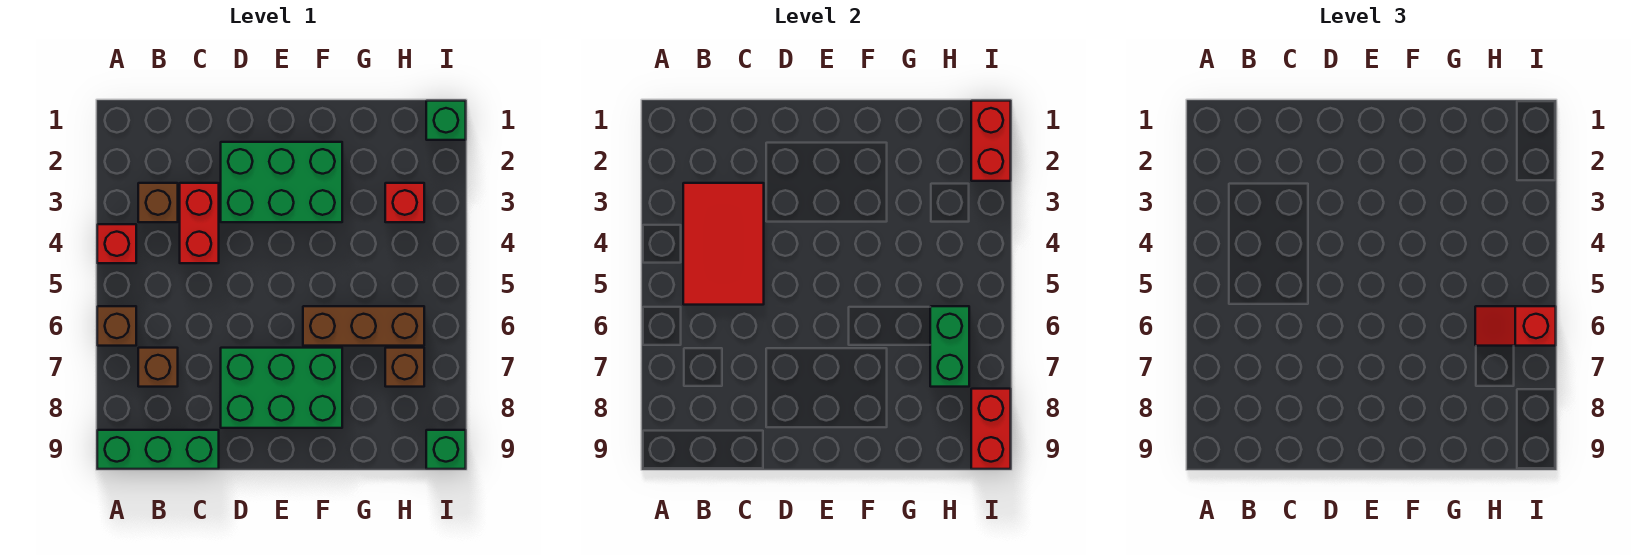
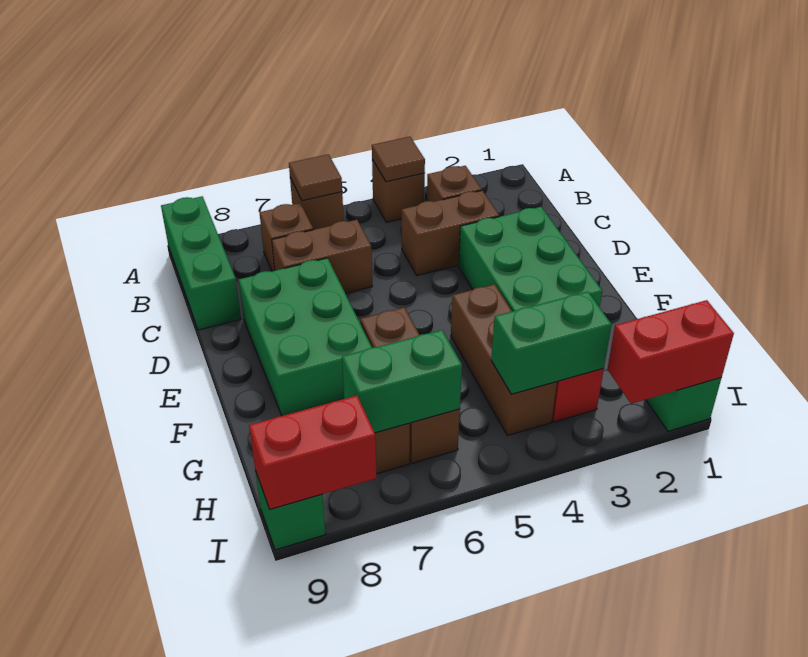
red brick A4 level 1 -> brown brick A4 level 1
none -> brown tile A4 level 2
none -> brown tile A6 level 2
red tile B3:C5 level 2 -> none
red brick C3:C4 level 1 -> brown brick C3:C4 level 1
none -> brown brick C6:C7 level 1
none -> brown brick F4:H4 level 1
none -> green brick H3:H4 level 2
red slope H6:I6 level 3 top I -> none

